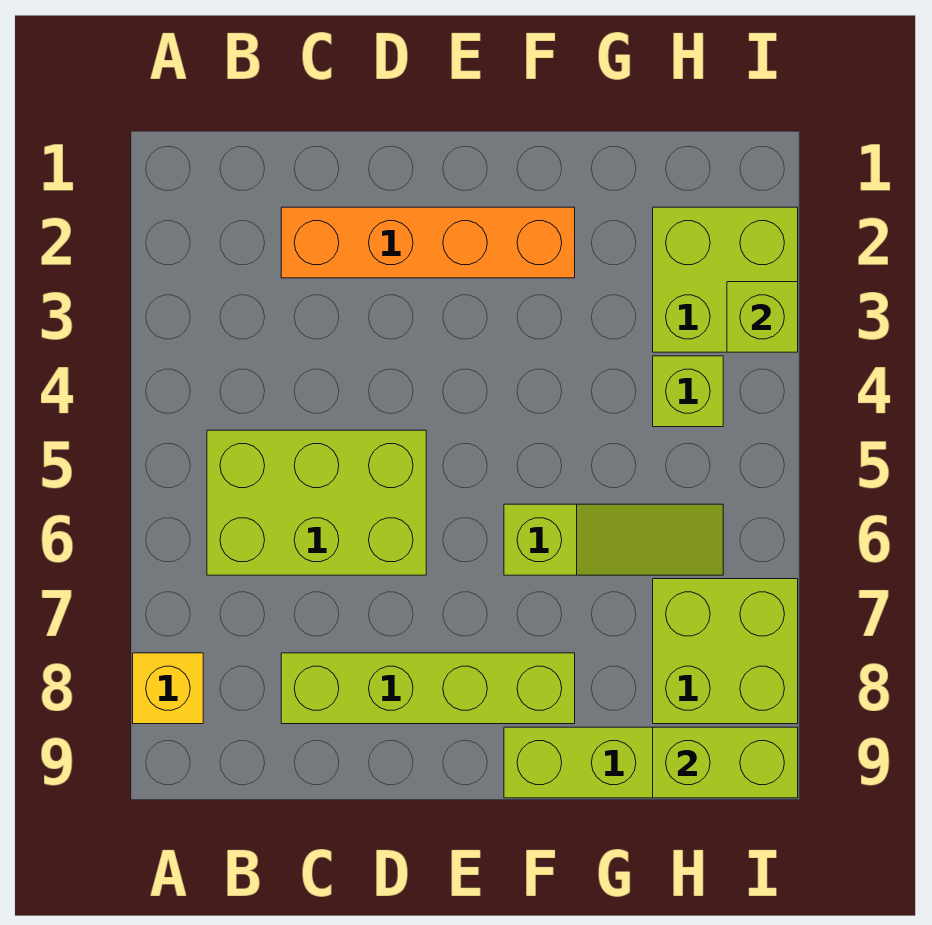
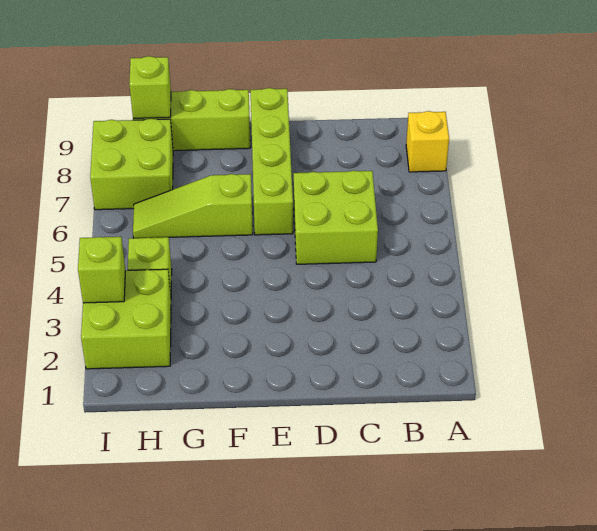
lime brick B5:D6 level 1 -> lime brick C5:D6 level 1
orange brick C2:F2 level 1 -> none
lime brick C8:F8 level 1 -> lime brick E6:E9 level 1
lime brick H9:I9 level 2 -> lime brick H9 level 2

